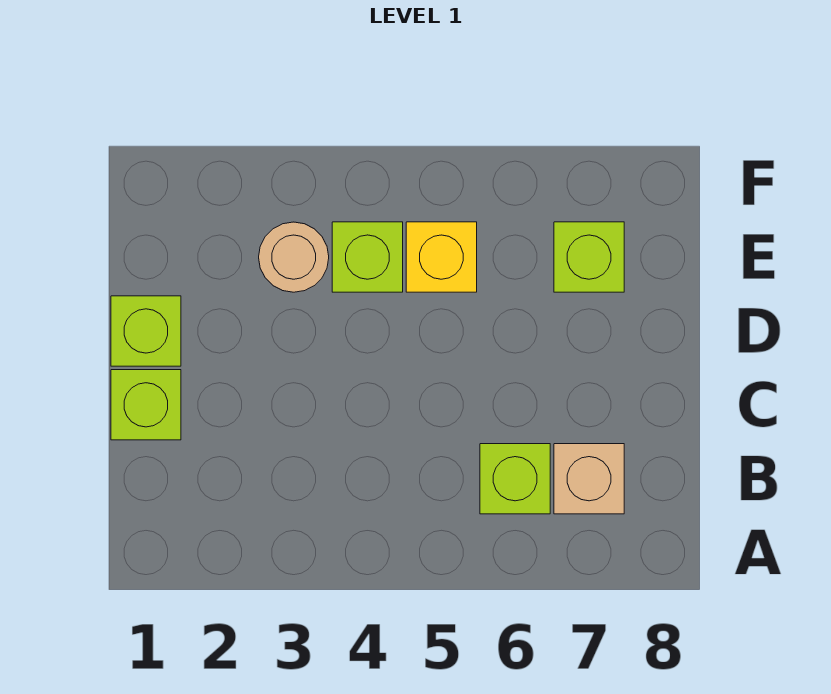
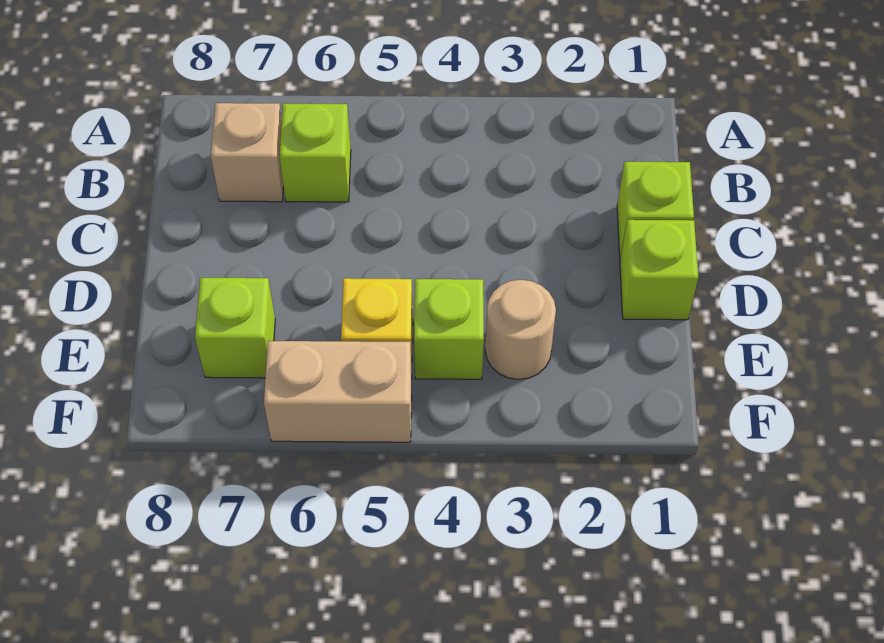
none -> tan brick F5:F6 level 1

